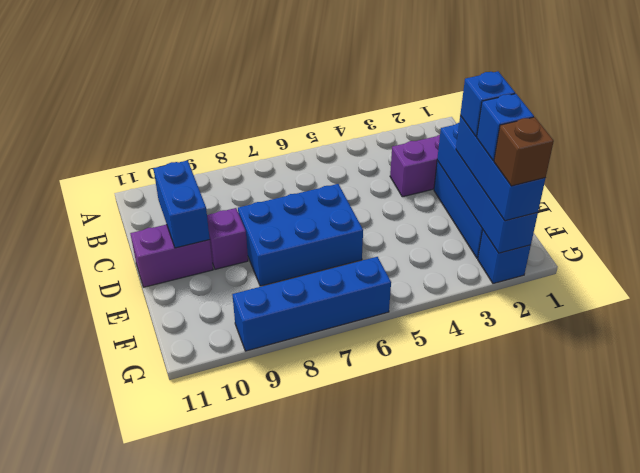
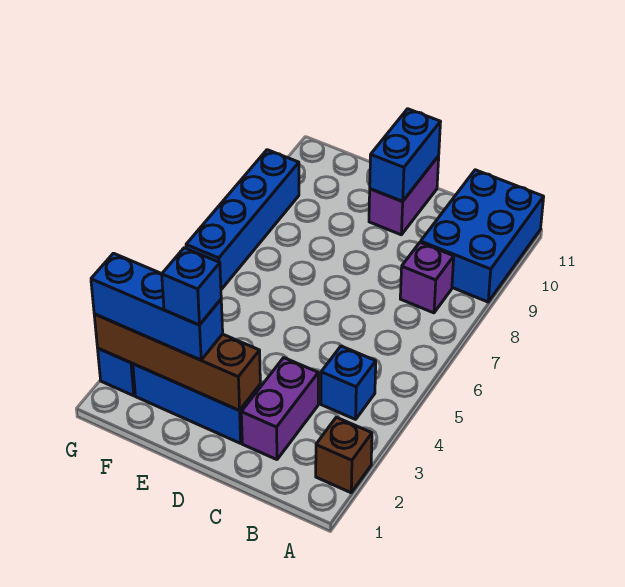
blue brick C10:D10 level 2 -> blue brick D10:D11 level 2
blue brick D2:G2 level 2 -> brown brick D2:G2 level 2
blue brick D6:E8 level 1 -> blue brick A9:B11 level 1
purple brick D9 level 1 -> purple brick B8 level 1
blue brick F2 level 4 -> blue brick B4 level 1
brown brick G2 level 4 -> brown brick A2 level 1

